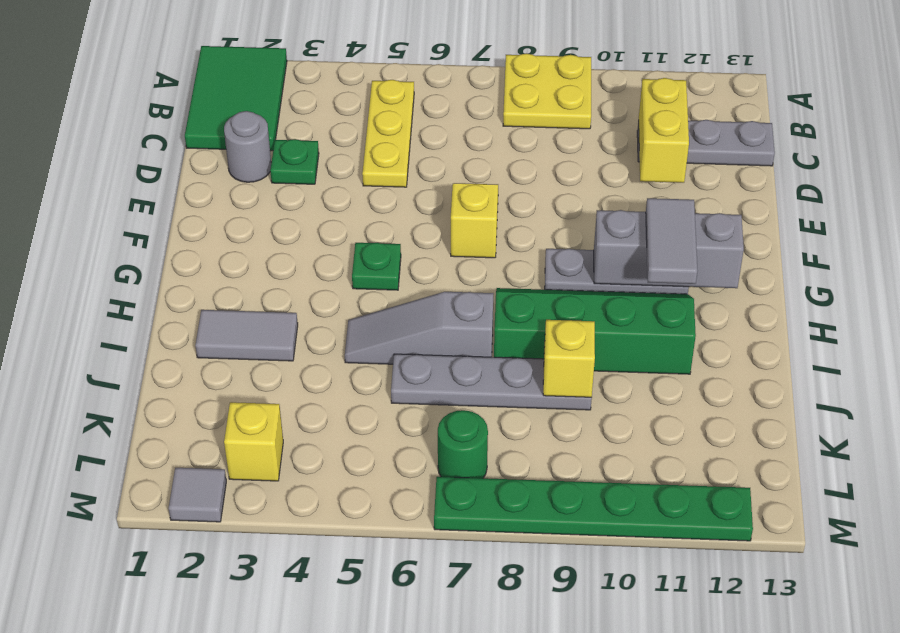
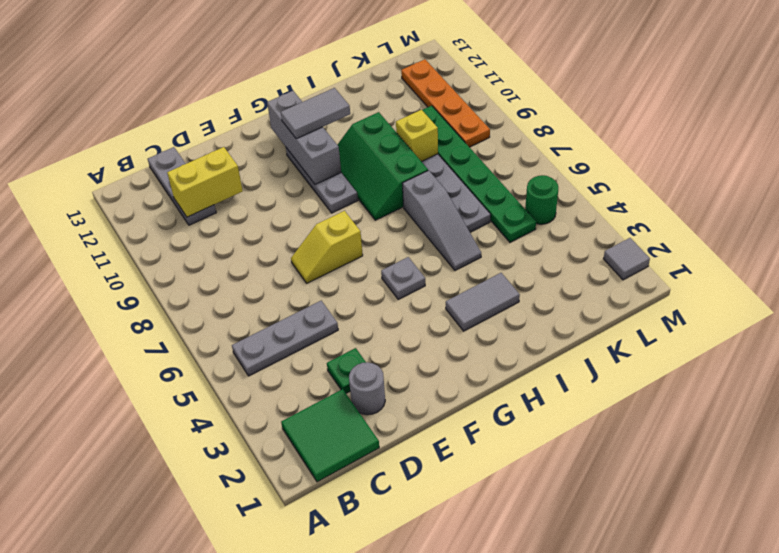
green tile A1:C2 level 1 -> green tile B1:C2 level 1
yellow plate A8:B9 level 1 -> none
yellow plate B5:D5 level 1 -> grey plate B5:D5 level 1
green plate G5 level 1 -> grey plate G5 level 1
green slope H8:I11 level 1 top I -> green slope H8:I10 level 1 top I
grey tile I2:I3 level 1 -> grey tile H3:I3 level 1
yellow brick L3 level 1 -> none
green round brick L7 level 1 -> green round brick L5 level 1
none -> orange plate L9:L12 level 1
green plate M7:M12 level 1 -> green plate K5:K10 level 1

